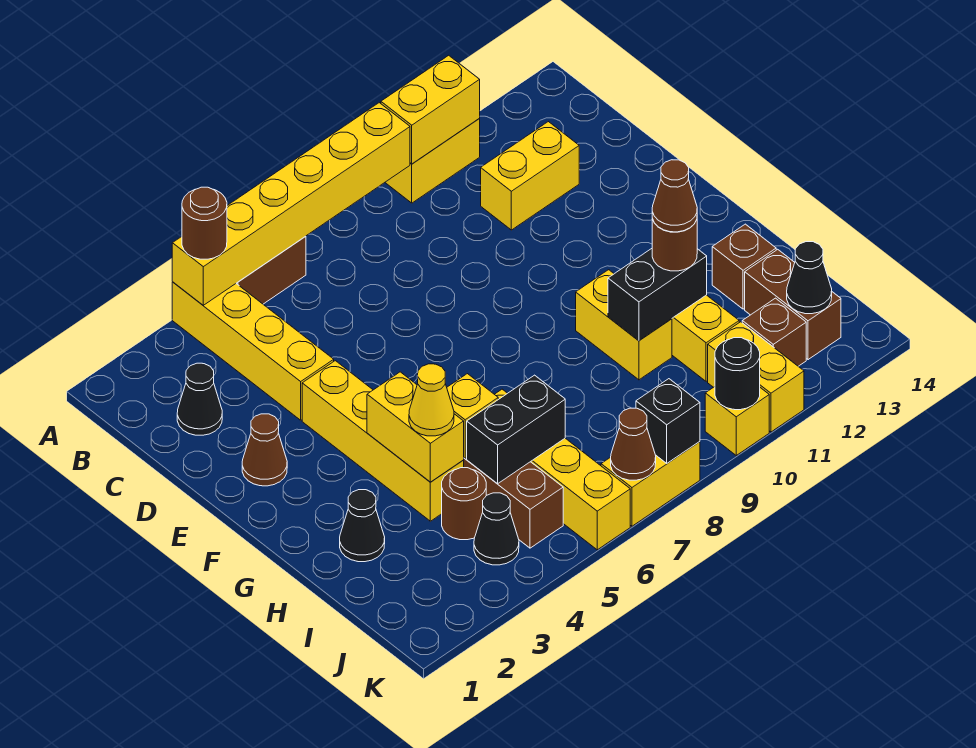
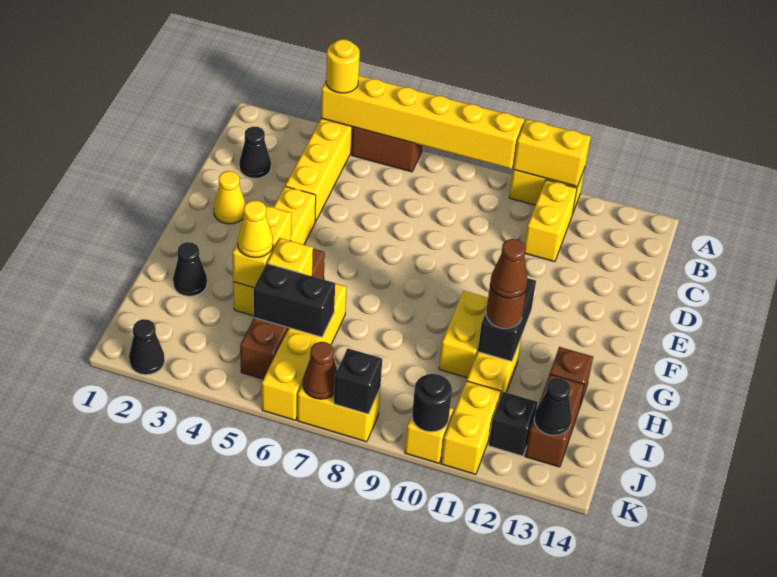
brown round brick A4 level 3 -> yellow round brick A4 level 3
yellow brick C11:C12 level 1 -> yellow brick B11:C11 level 1
brown cone E2 level 1 -> yellow cone E2 level 1
black brick H10:H11 level 2 -> black brick G11:H11 level 2
brown round brick I4 level 1 -> none
black cone J4 level 1 -> black cone K2 level 1
brown brick J12 level 1 -> black brick J12 level 1

